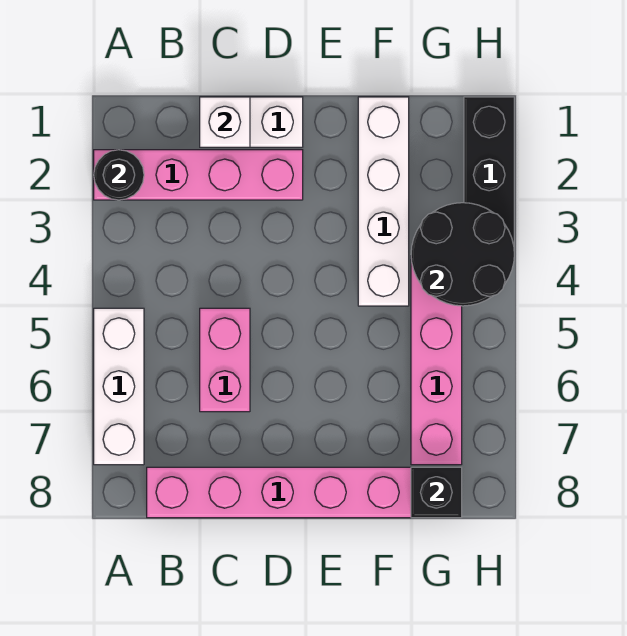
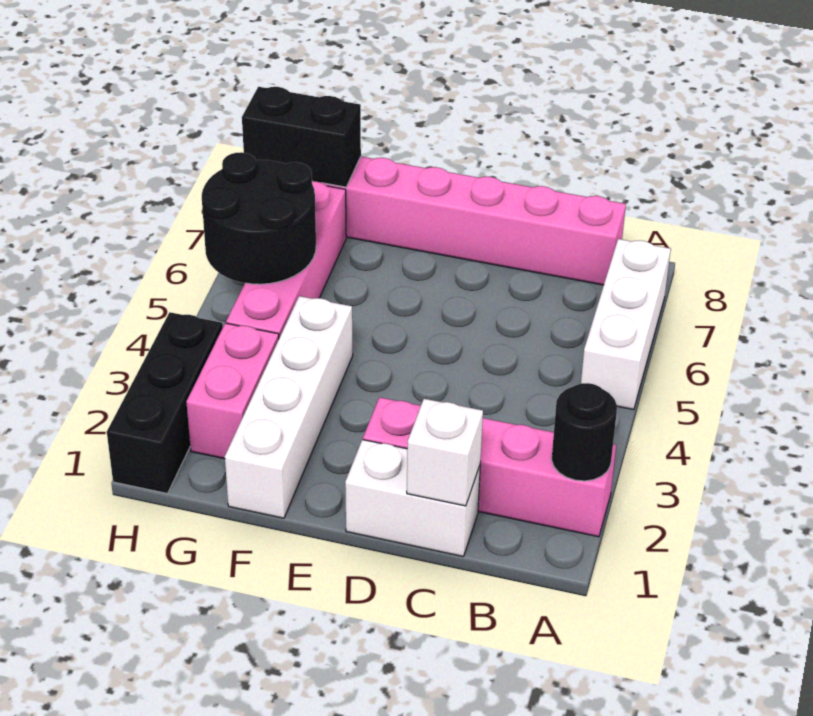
pink brick C5:C6 level 1 -> pink brick G2:G3 level 1
black round brick G3:H4 level 2 -> black round brick G5:H6 level 2
black brick G8 level 2 -> black brick G8:H8 level 2

